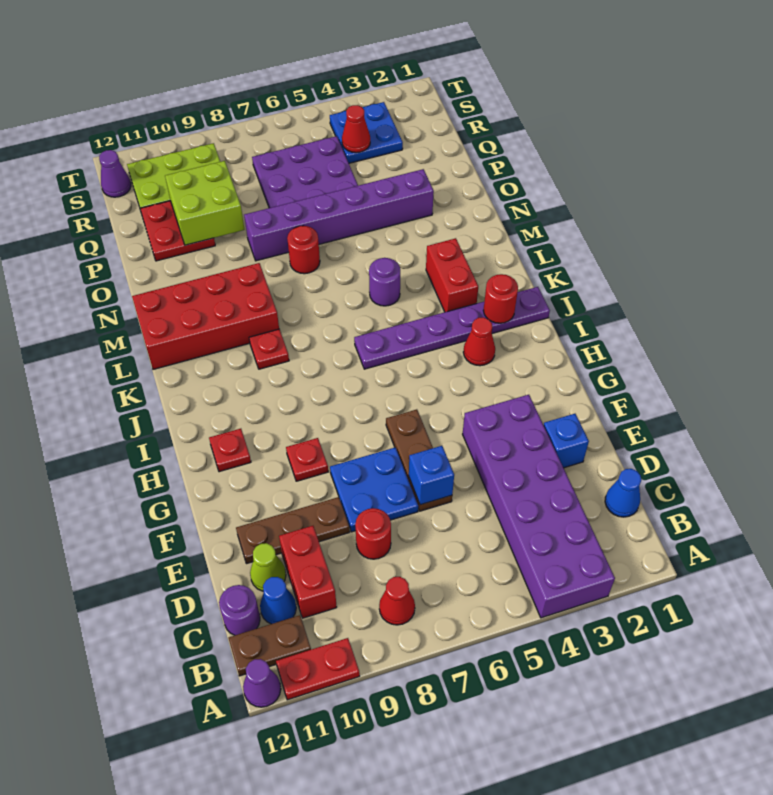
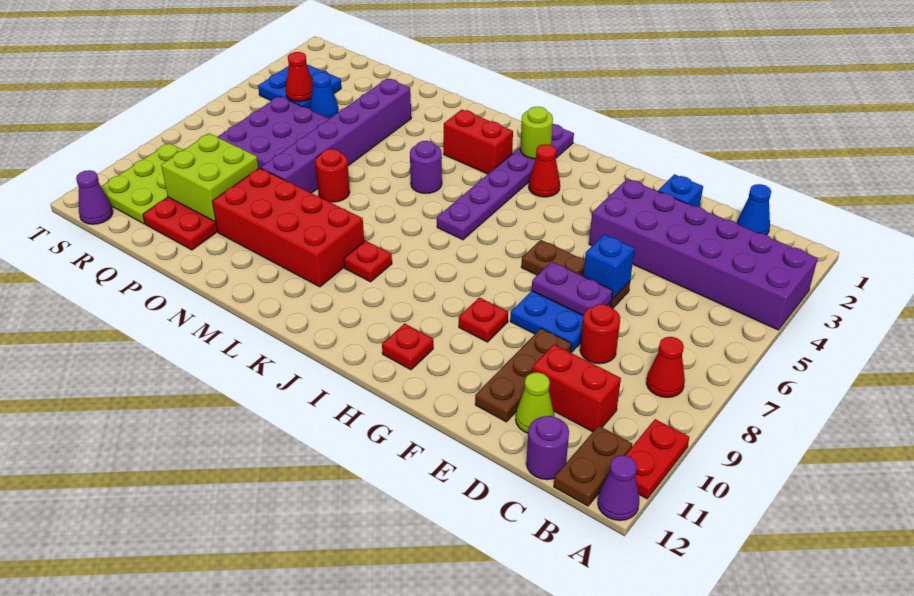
blue cone C11 level 1 -> blue cone Q4 level 1
none -> purple plate E7:F7 level 2
red round brick J2 level 2 -> lime round brick J2 level 2
red brick L9:M12 level 1 -> red brick L9:O10 level 1

